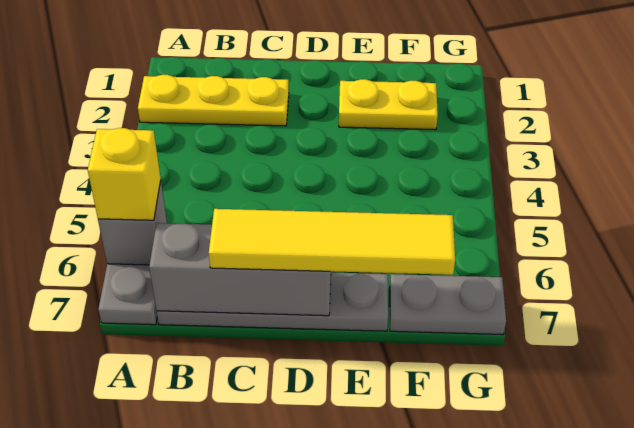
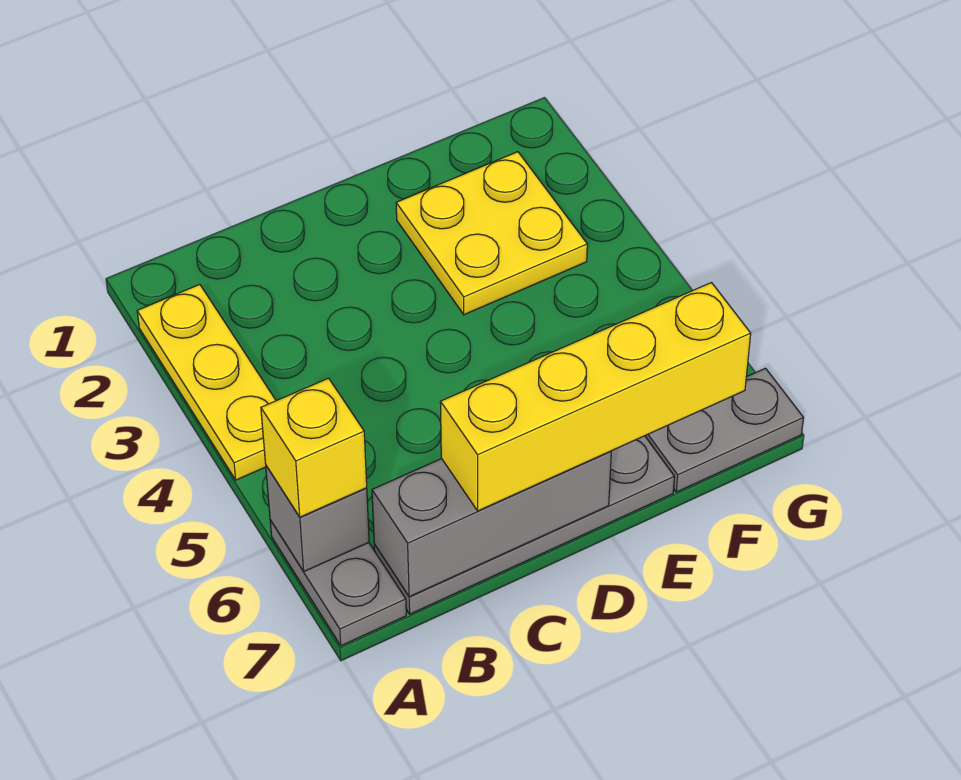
yellow plate A2:C2 level 1 -> yellow plate A2:A4 level 1
yellow tile C7:F7 level 3 -> yellow brick C7:F7 level 3
yellow plate E2:F2 level 1 -> yellow plate E2:F3 level 1

